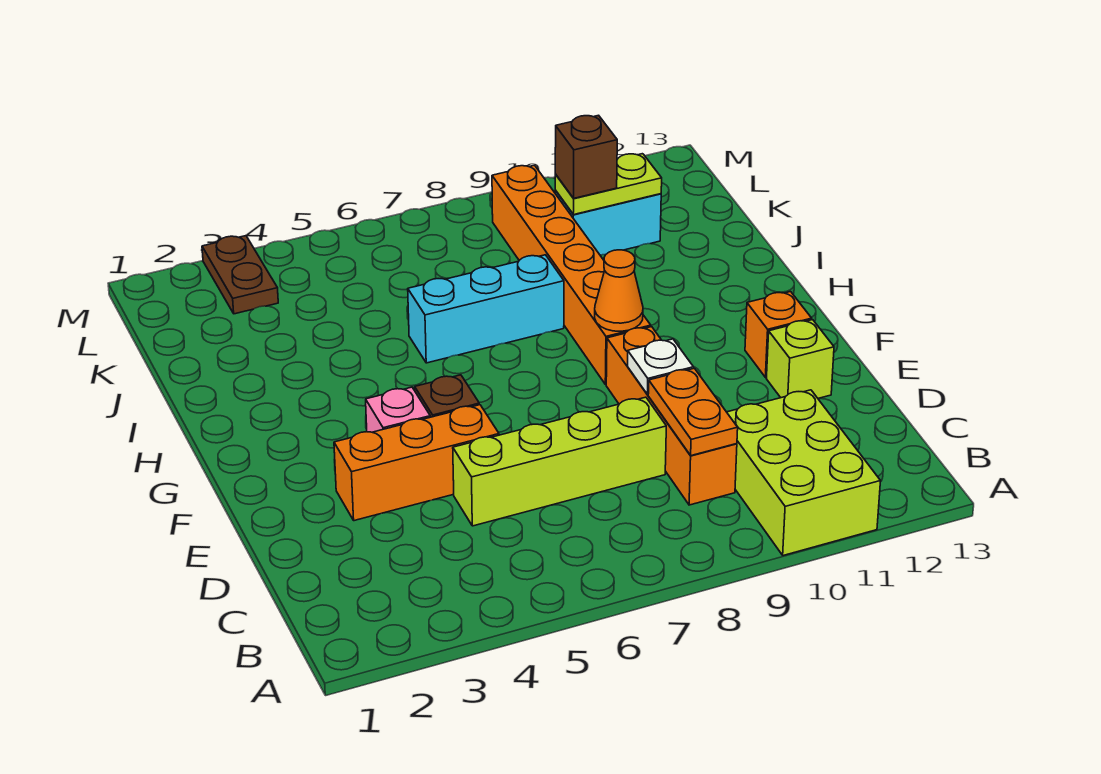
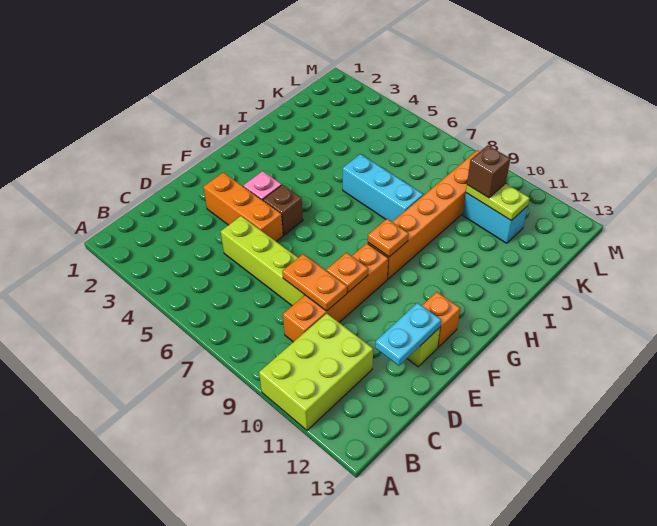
orange plate C9:D9 level 2 -> orange plate D8:D9 level 2
none -> cyan plate D12:E12 level 2
white plate E9 level 2 -> orange plate E9 level 2
orange cone G9 level 2 -> orange plate G9 level 2
brown plate L3:M3 level 1 -> none

